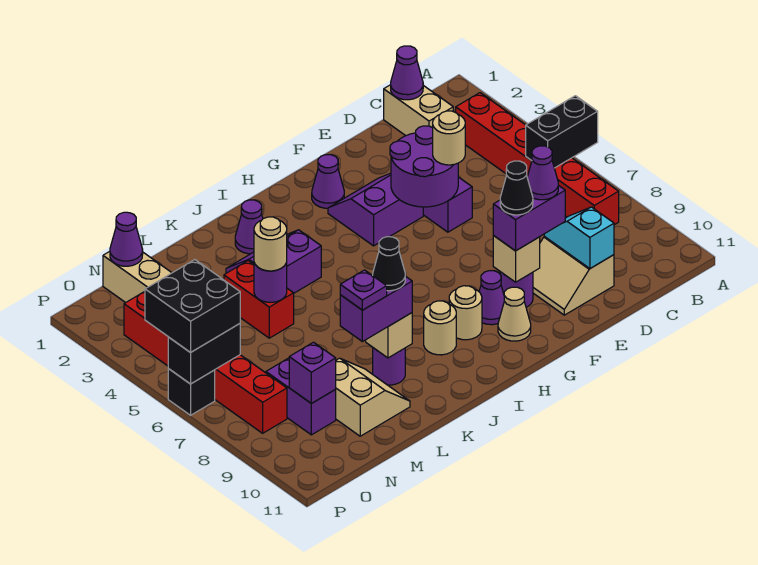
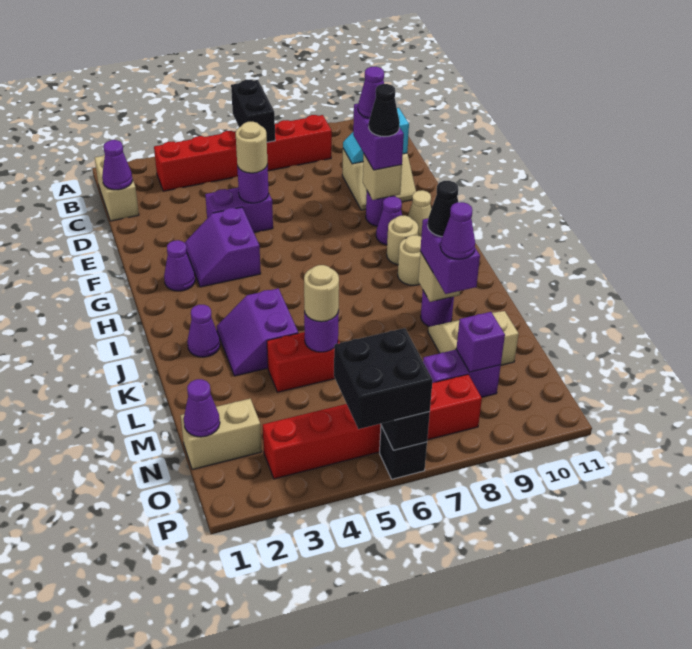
tan brick C1:C2 level 1 -> tan brick B1:C1 level 1
purple round brick E4:F5 level 2 -> purple round brick E5 level 2
purple plate L9 level 4 -> purple cone L9 level 4

